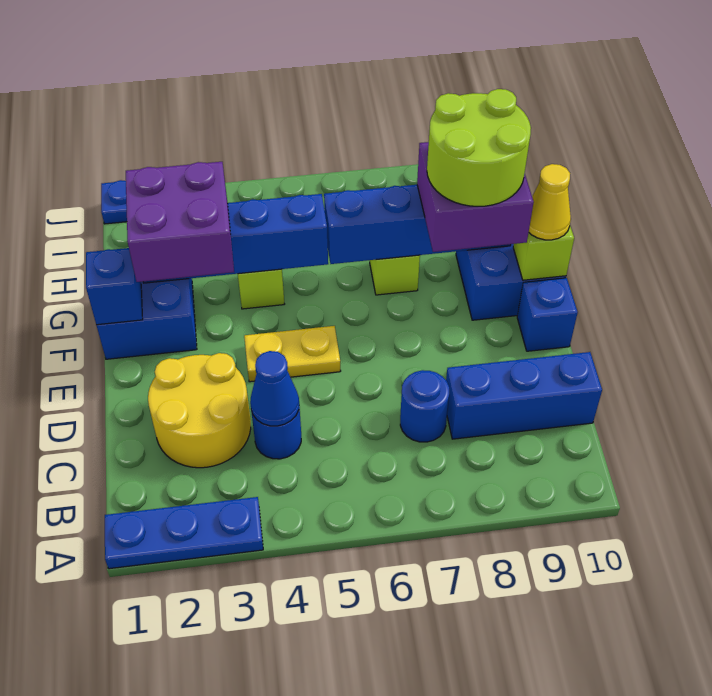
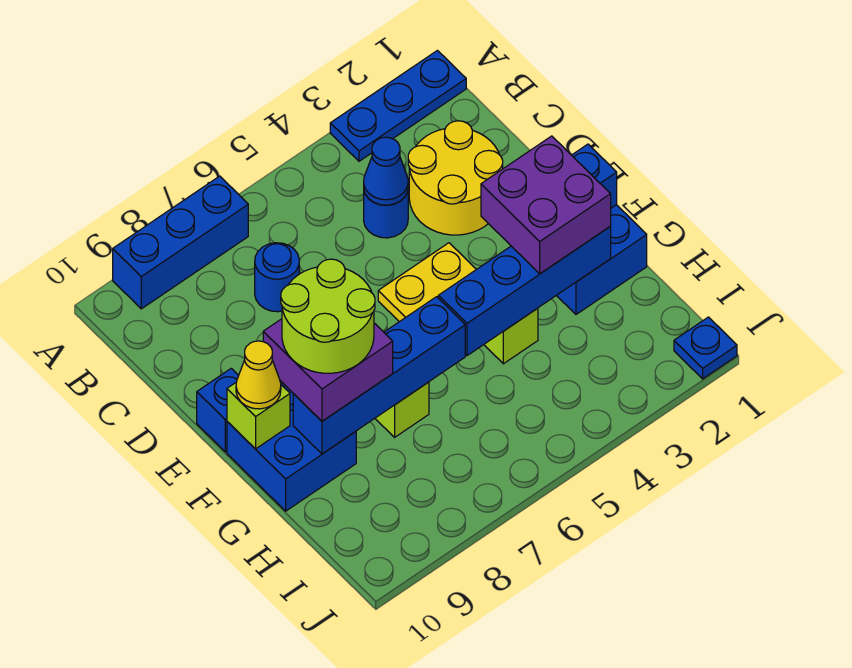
blue brick C8:C10 level 1 -> blue brick A7:A9 level 1

